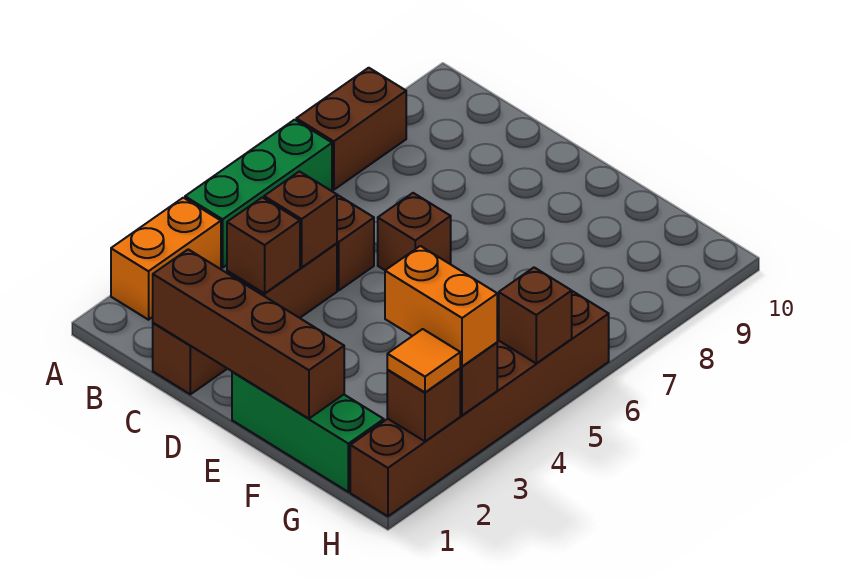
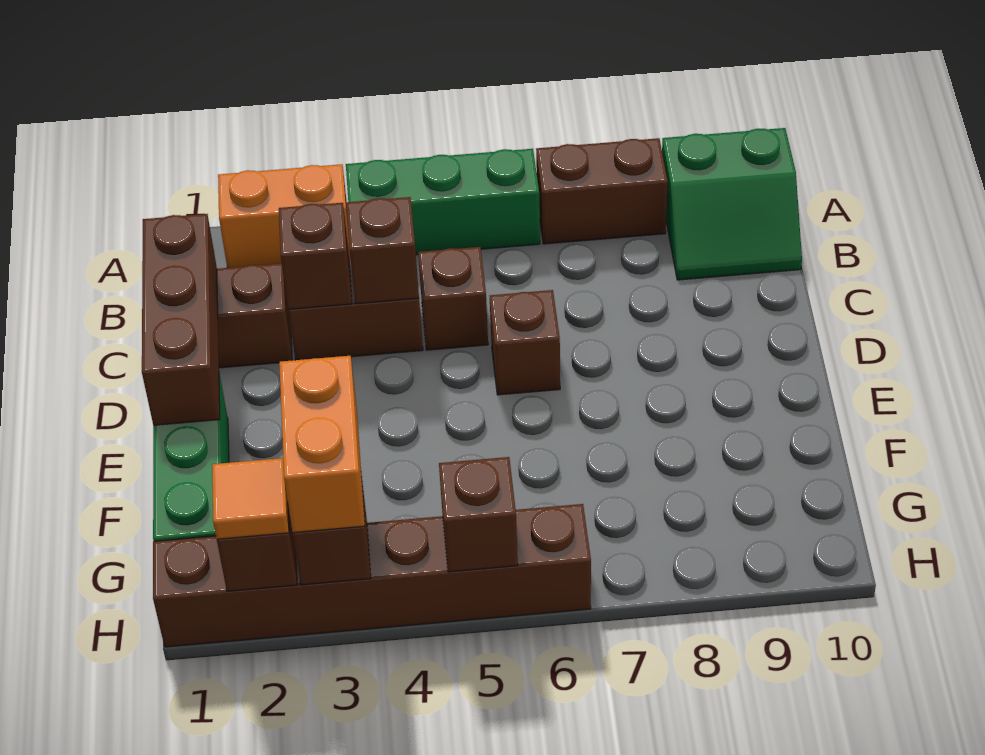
none -> green slope A9:B10 level 1 top A
brown brick C1:F1 level 2 -> brown brick C1:E1 level 2

